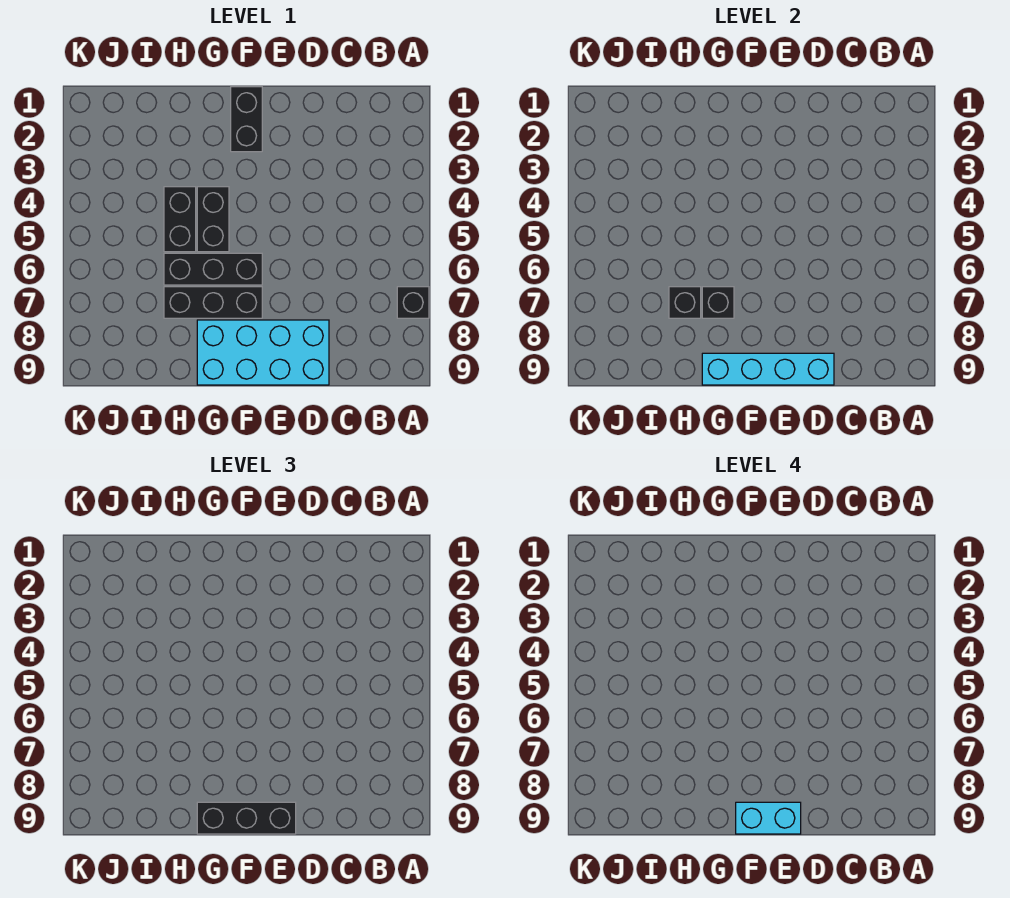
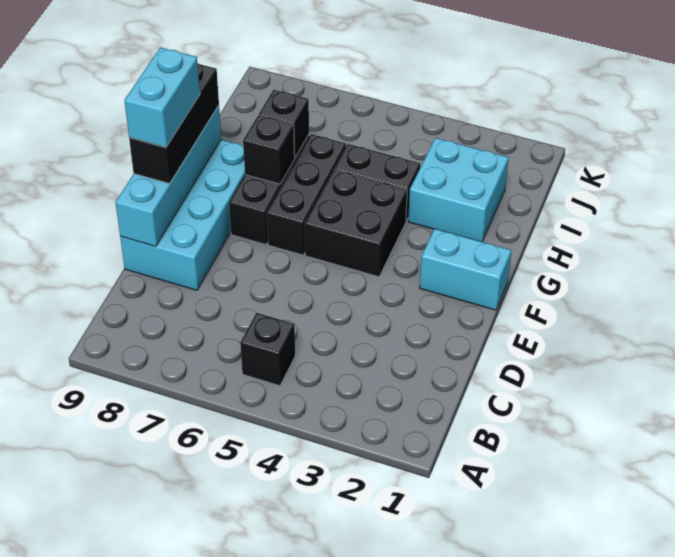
black brick A7 level 1 -> black brick B5 level 1
black brick F1:F2 level 1 -> cyan brick F1:F2 level 1
black brick G4:G5 level 1 -> black brick F4:G5 level 1
none -> cyan brick H2:I3 level 1

